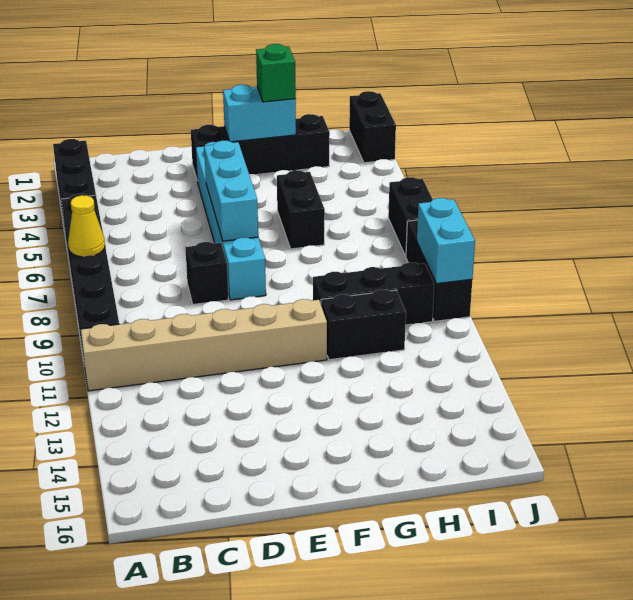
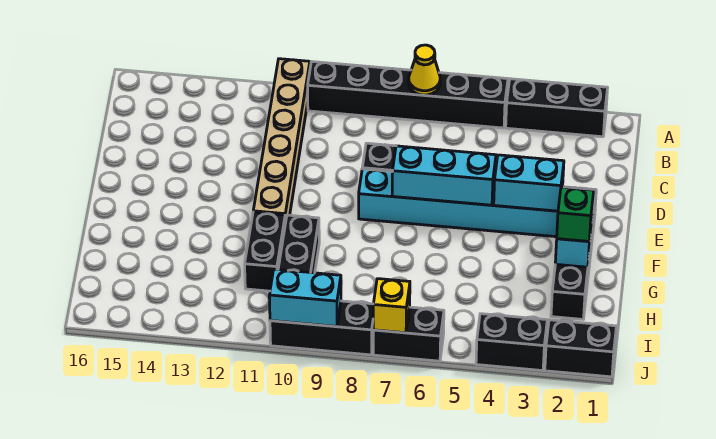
none -> cyan brick E3:E4 level 2
black brick G5:G6 level 1 -> black brick J3:J4 level 1
none -> yellow brick J7 level 2

